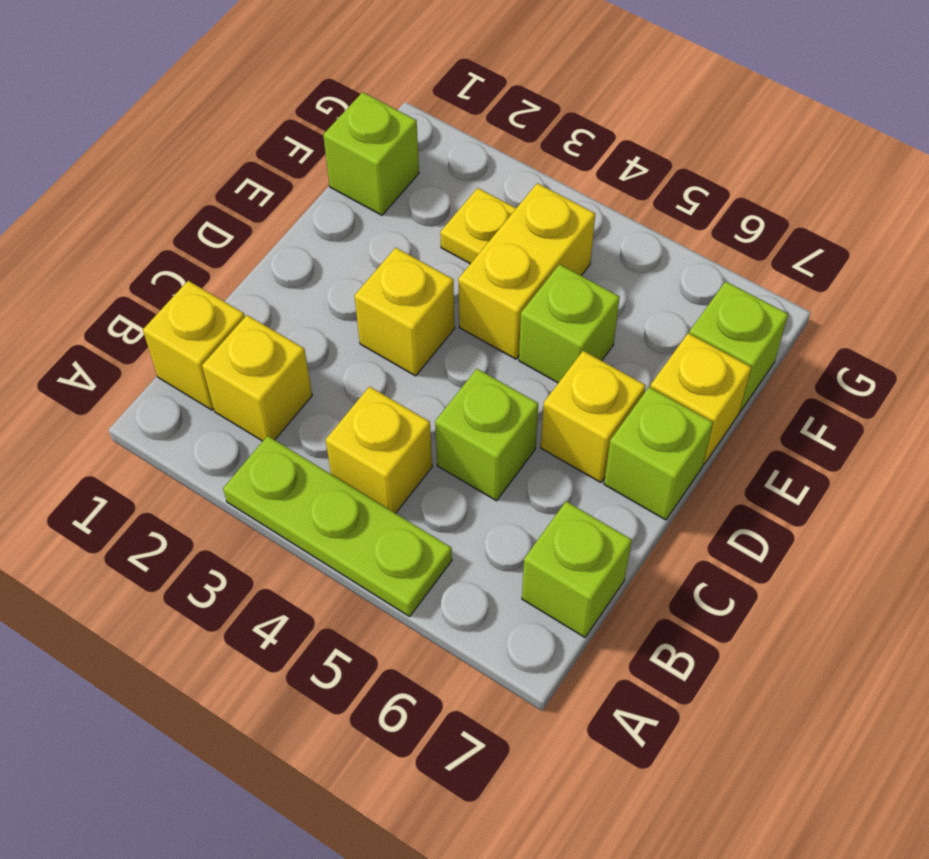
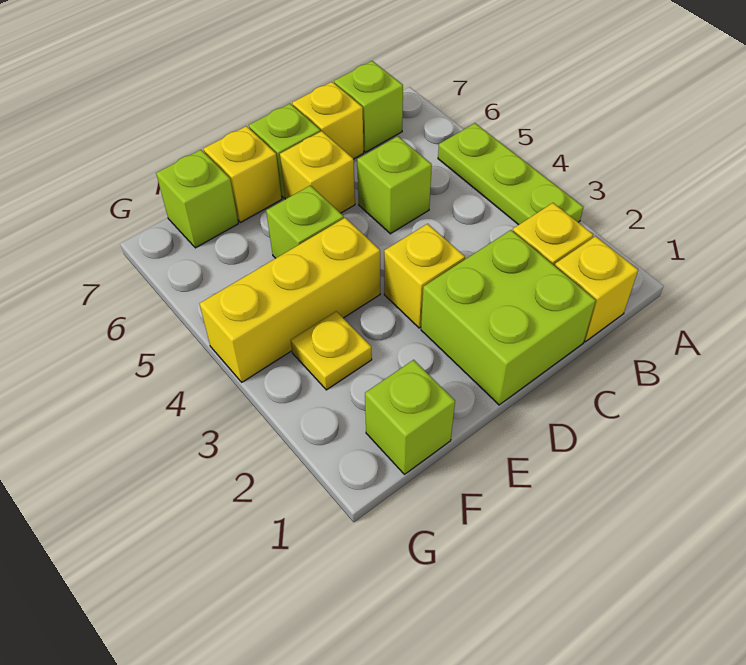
yellow brick B4 level 1 -> yellow brick C7 level 1
none -> lime brick C1:D2 level 1
yellow brick E4:F4 level 1 -> yellow brick E4:G4 level 1

